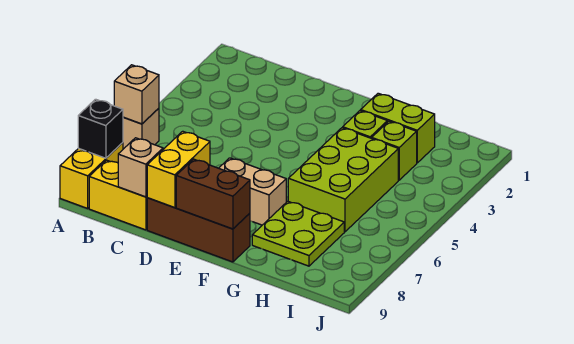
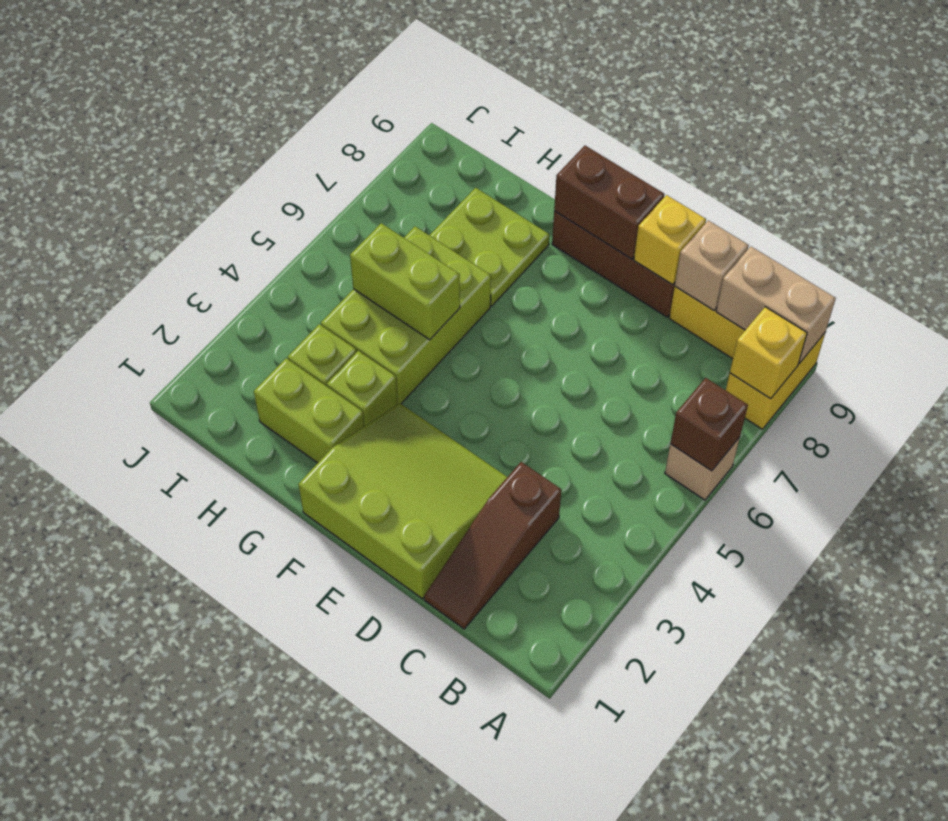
tan brick A6 level 2 -> brown brick A6 level 2
black brick A8 level 2 -> yellow brick A8 level 2
none -> brown slope C1:C3 level 1 top 3
none -> lime slope D1:F3 level 1 top 1
yellow brick D8:D9 level 2 -> yellow brick D9 level 2
tan brick E7:F7 level 1 -> tan brick A9:B9 level 2
none -> lime brick G5:H5 level 2

